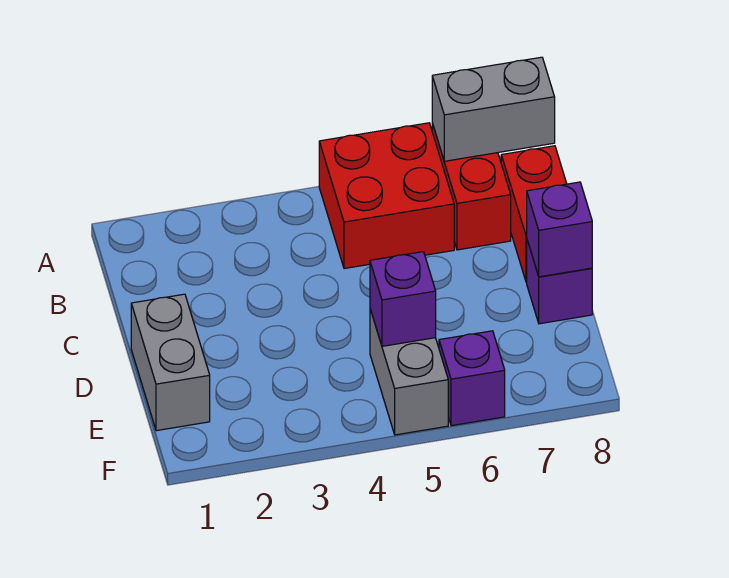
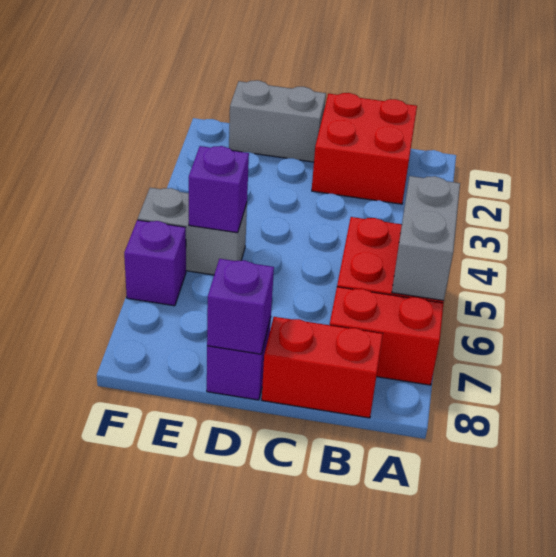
grey brick A7:A8 level 2 -> grey brick A5:A6 level 2
none -> red brick B1:C2 level 1

